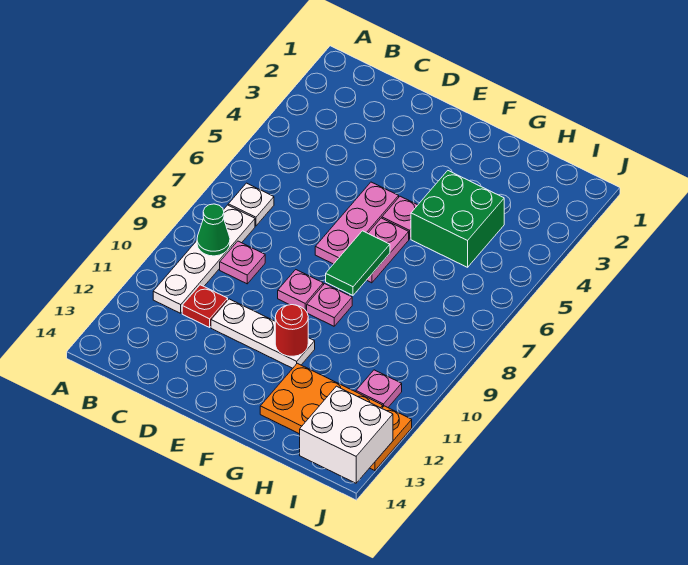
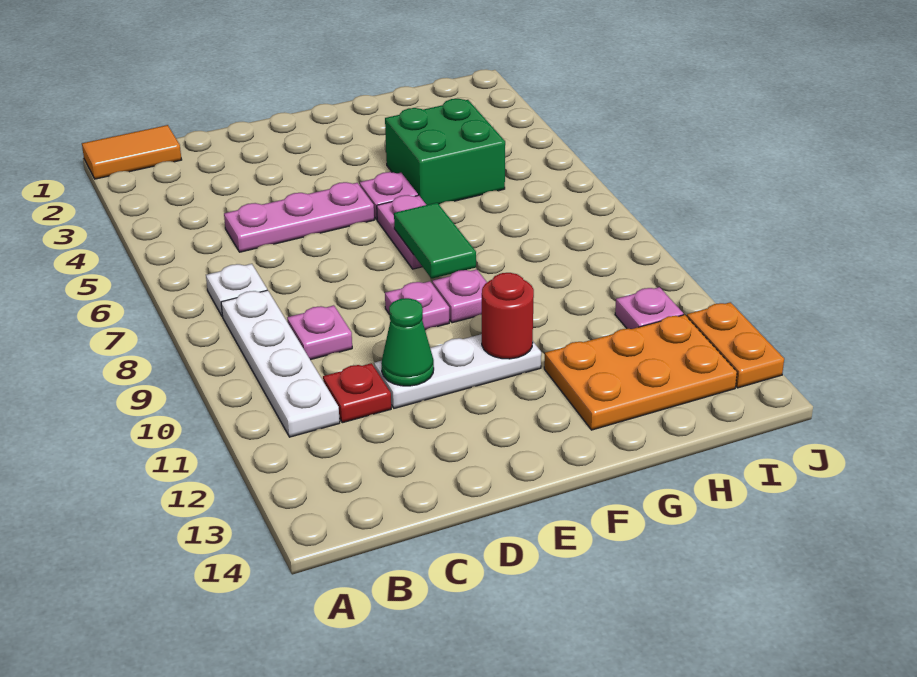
none -> orange tile A1:B1 level 1
green cone B9 level 2 -> green cone D11 level 2
pink plate E5:E7 level 1 -> pink plate C5:E5 level 1
white brick I13:J14 level 2 -> none

